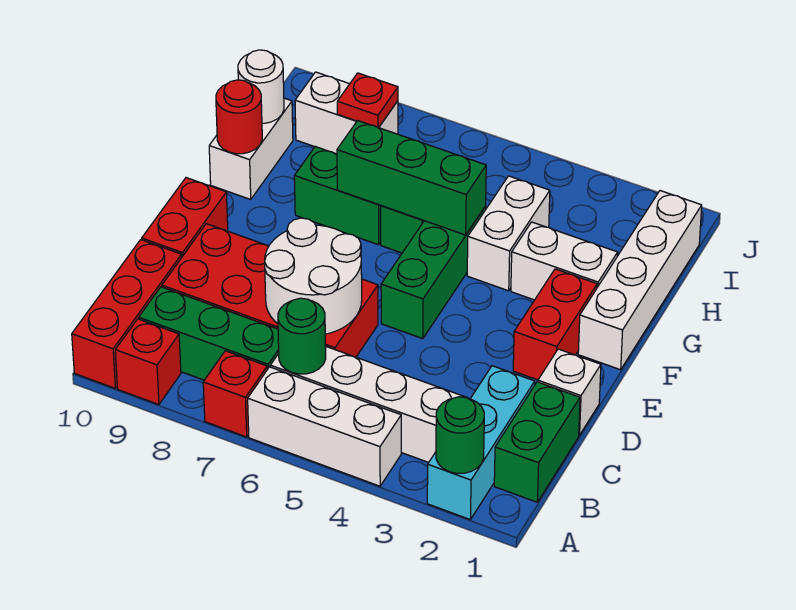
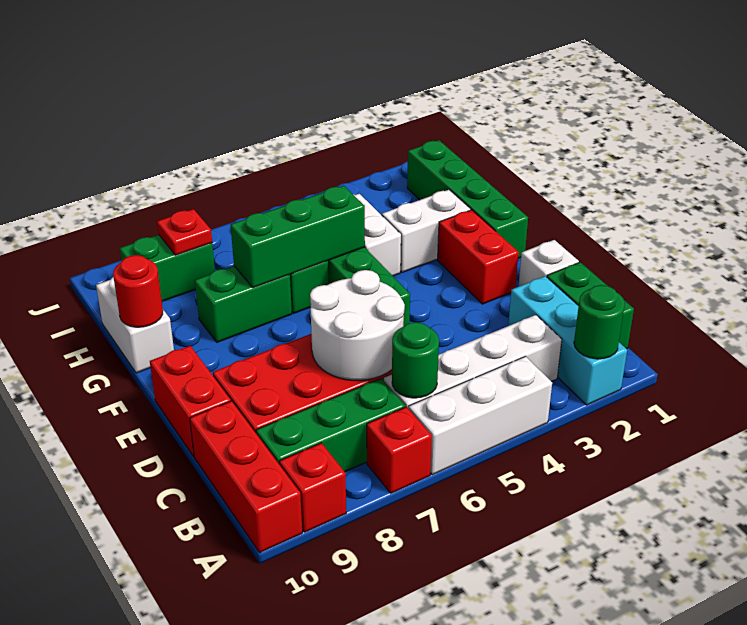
white brick F1:I1 level 1 -> green brick F1:I1 level 1
white round brick H10 level 2 -> none
white brick I8:I9 level 1 -> green brick I8:I9 level 1

